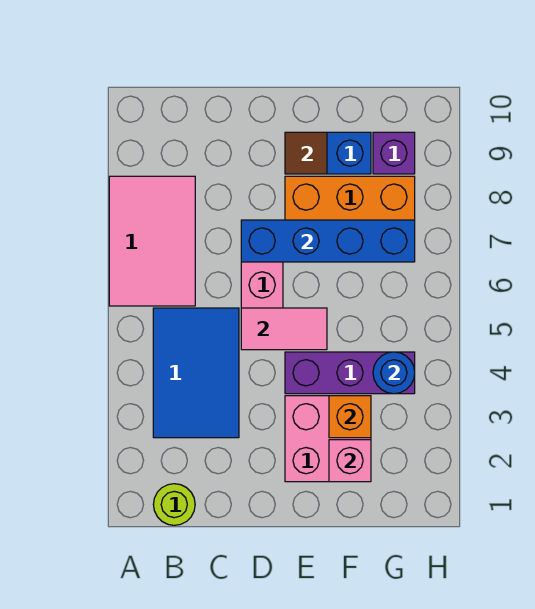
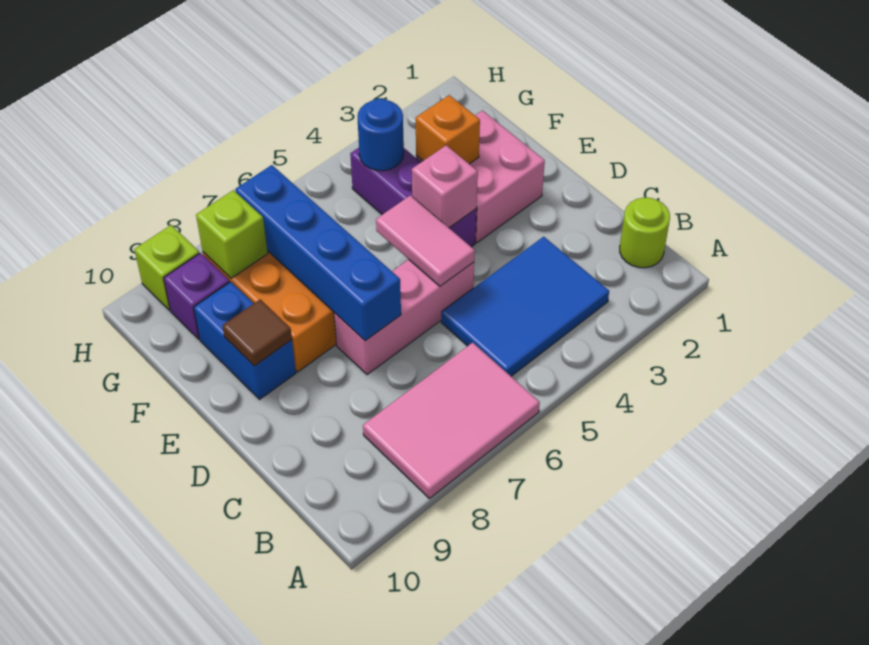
pink brick F2 level 2 -> pink brick E4 level 2
none -> lime brick G8 level 2
none -> lime brick H9 level 1

